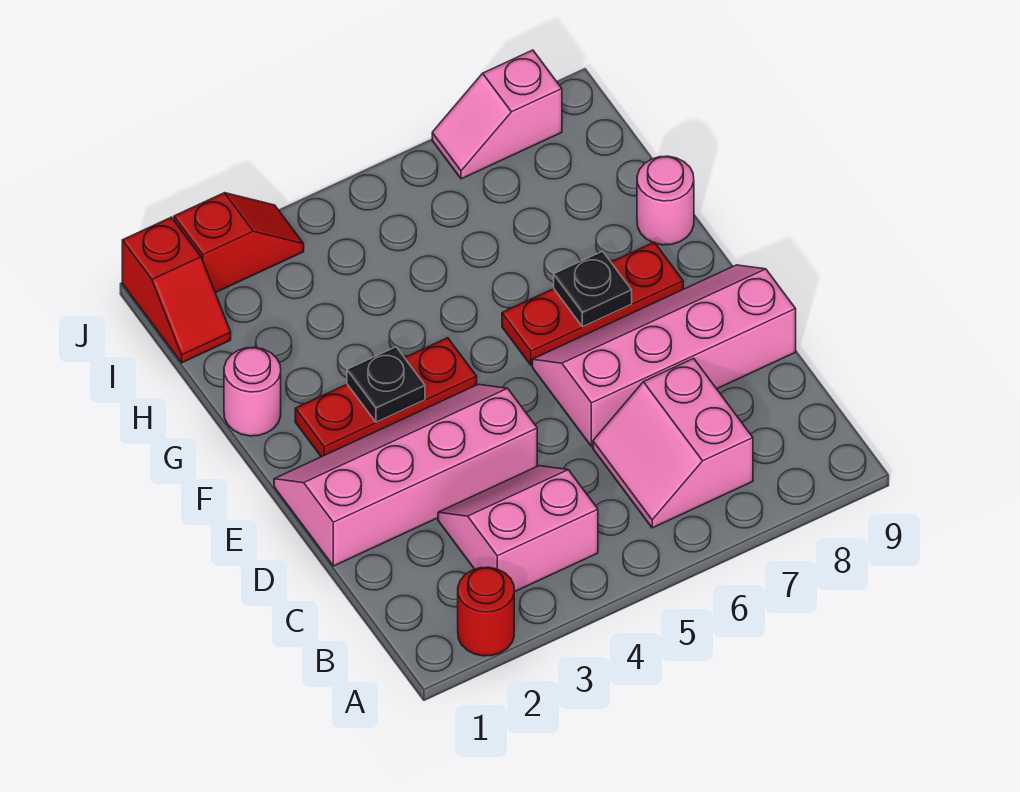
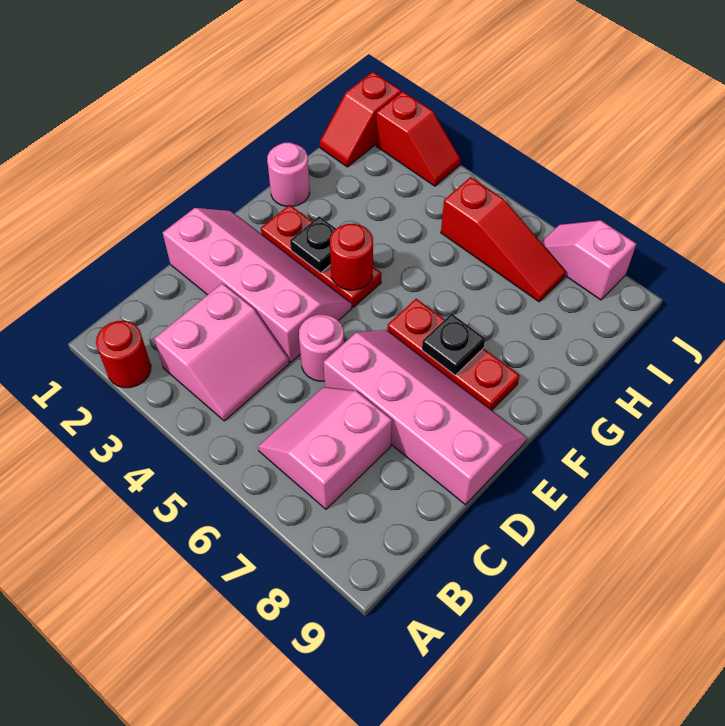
pink slope B3:C4 level 1 top B -> pink slope B3:C4 level 1 top 3
none -> red round brick F4 level 2
pink round brick G9 level 1 -> pink round brick D5 level 1
none -> red slope I5:I7 level 1 top 5

